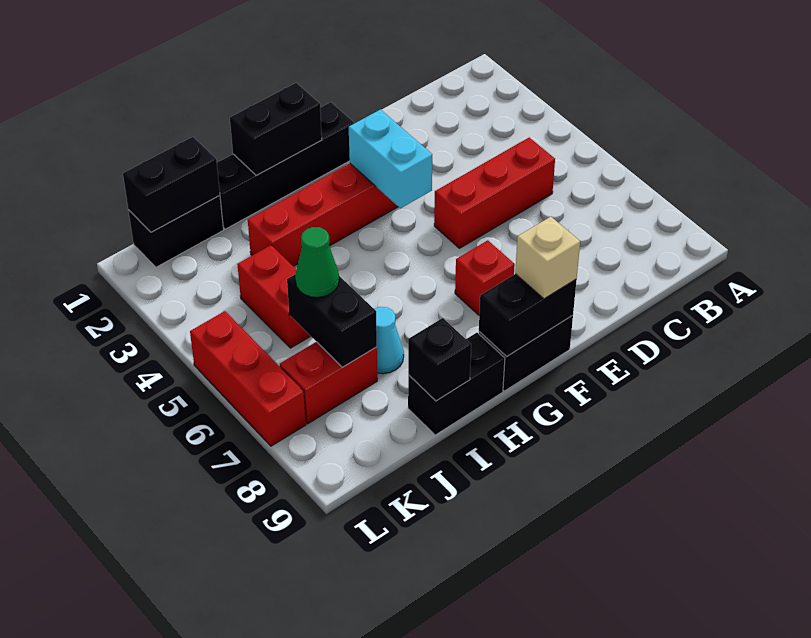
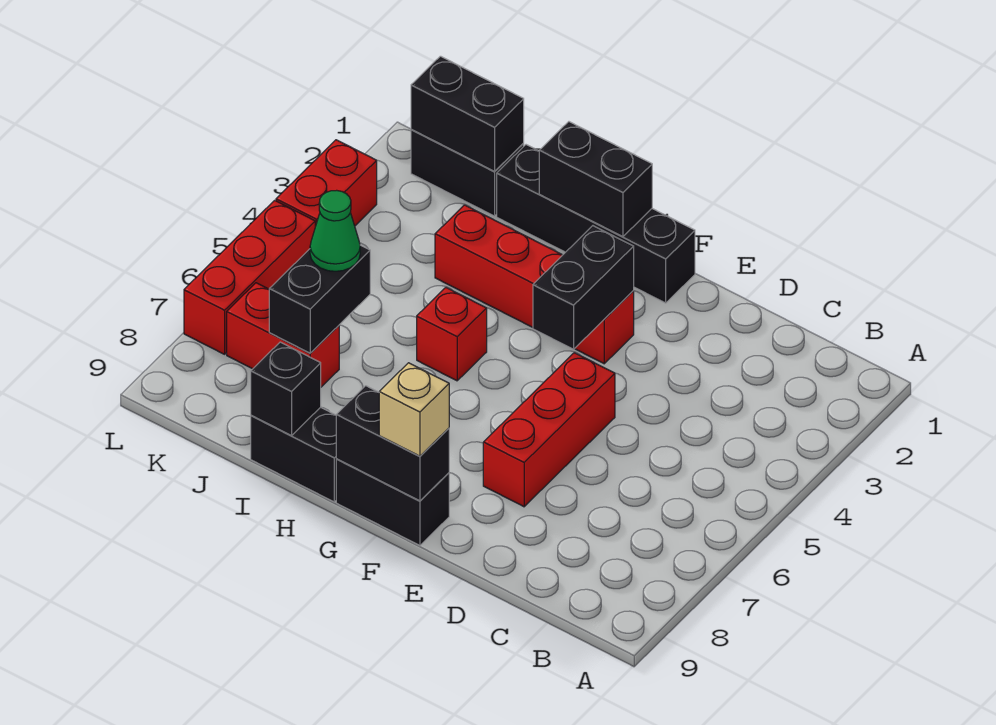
red brick C5:E5 level 1 -> red brick E5:E7 level 1
cyan brick F3:F4 level 2 -> black brick F3:F4 level 2
red brick F7 level 1 -> red brick H5 level 1
cyan cone I7 level 1 -> none
red brick J4:J5 level 1 -> red brick L3:L4 level 1

